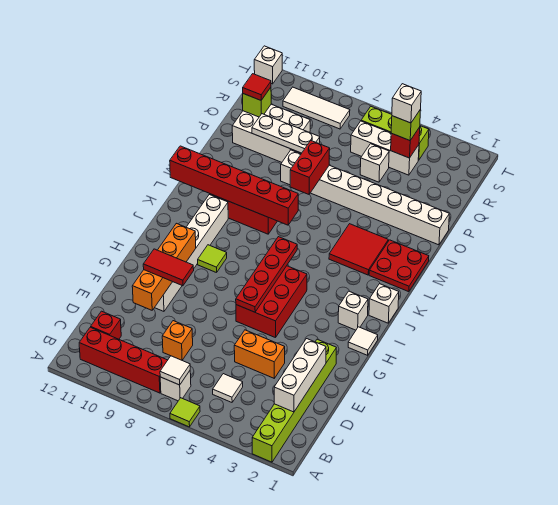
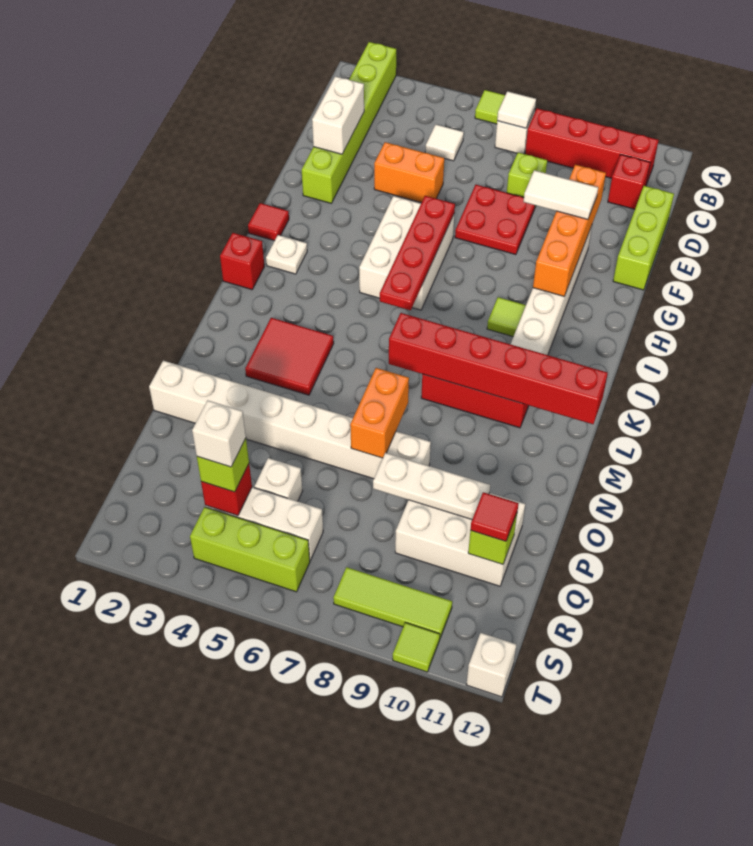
white brick C2:E2 level 2 -> white brick D2:E2 level 2
orange brick D8 level 1 -> lime brick D8 level 1
none -> lime brick D12:F12 level 1
red tile F9:F10 level 3 -> white tile F9:F10 level 3
red brick G5:I6 level 1 -> white brick G5:I6 level 1
white tile H1 level 1 -> red tile H1 level 1
white brick I2 level 1 -> white plate I2 level 1
white brick J1 level 1 -> red brick J1 level 1
red plate L1:M2 level 1 -> red plate E7:F8 level 1
red brick N7:O7 level 2 -> orange brick N7:O7 level 2
white tile S8:S10 level 1 -> lime tile S8:S10 level 1
none -> lime tile T10 level 1

